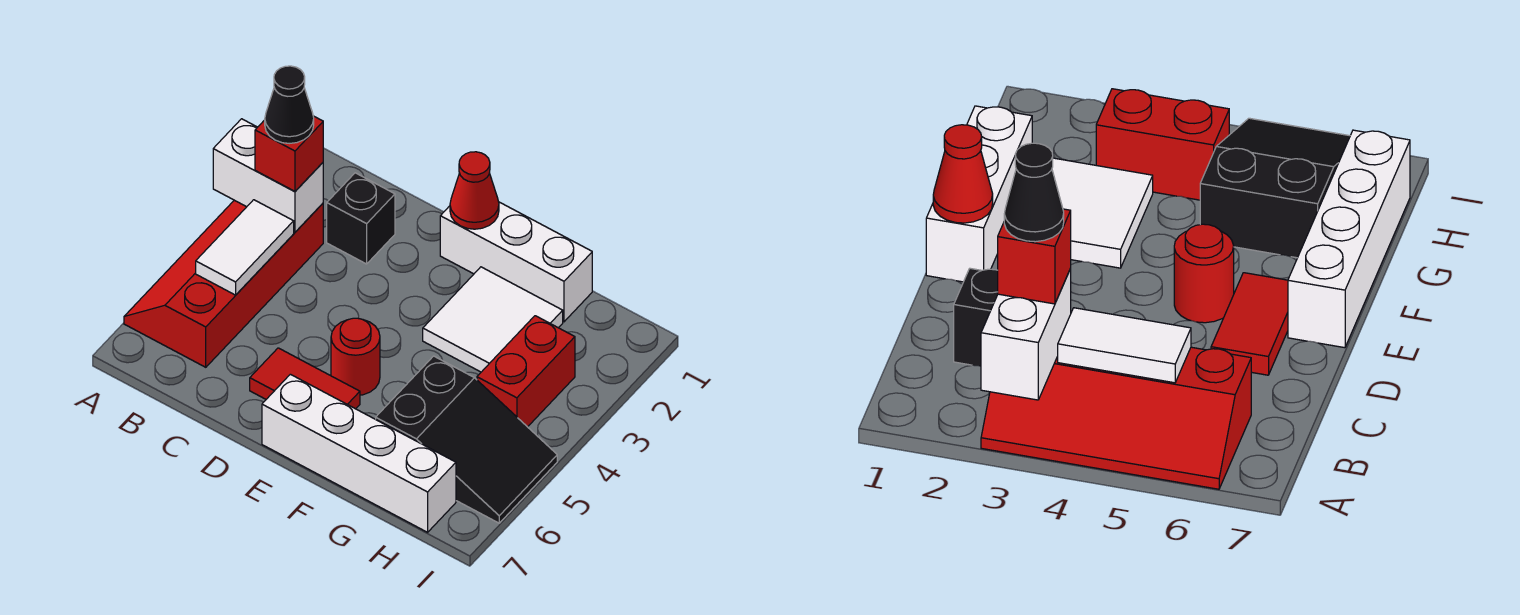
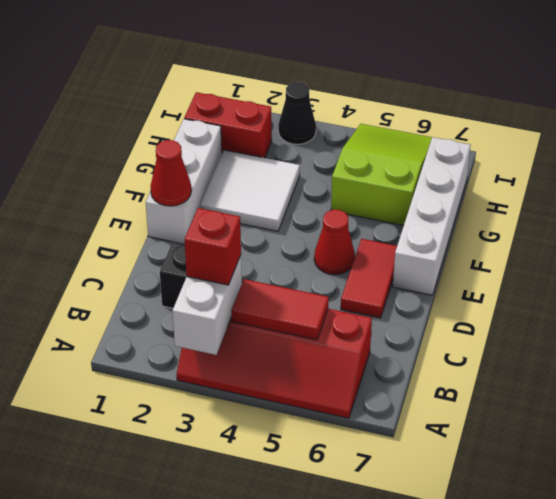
black cone B3 level 4 -> black cone I3 level 1
white tile B4:B5 level 2 -> red tile B4:B5 level 2
red round brick E5 level 1 -> red cone E5 level 1
black slope G5:I6 level 1 top G -> lime slope G5:I6 level 1 top G
red brick H3:H4 level 1 -> red brick H1:H2 level 1

